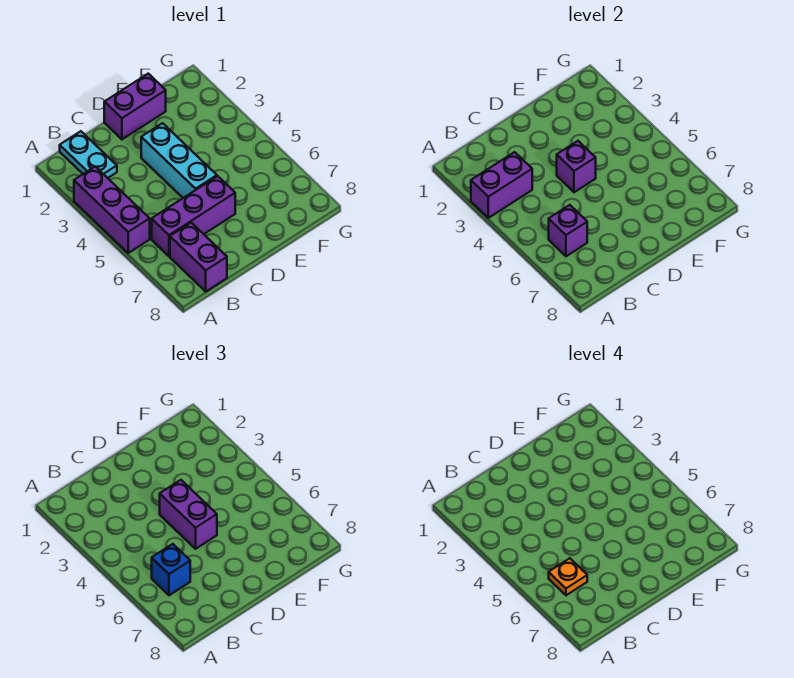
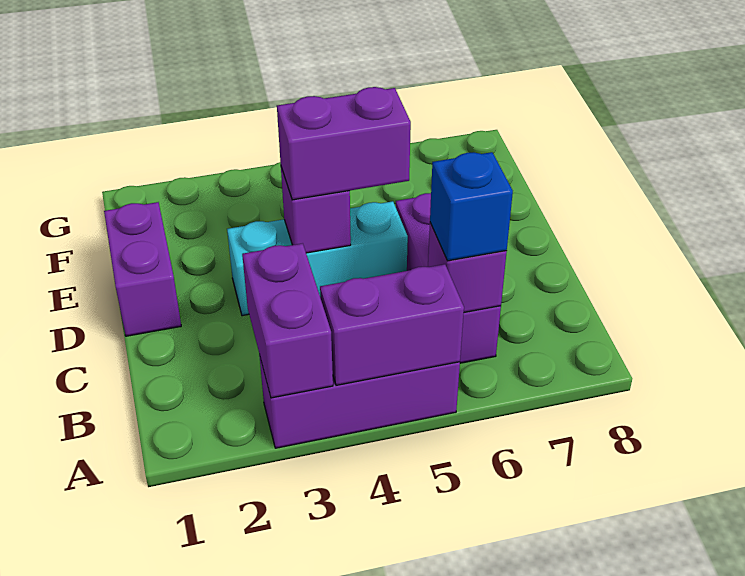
cyan plate B1:B2 level 1 -> none
orange plate B6 level 4 -> none
purple brick B7:B8 level 1 -> purple brick A4:A5 level 2

